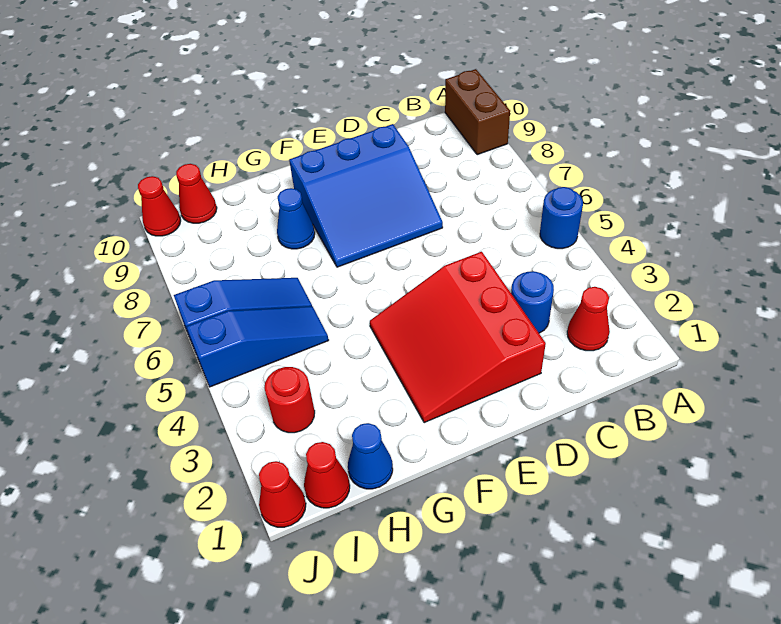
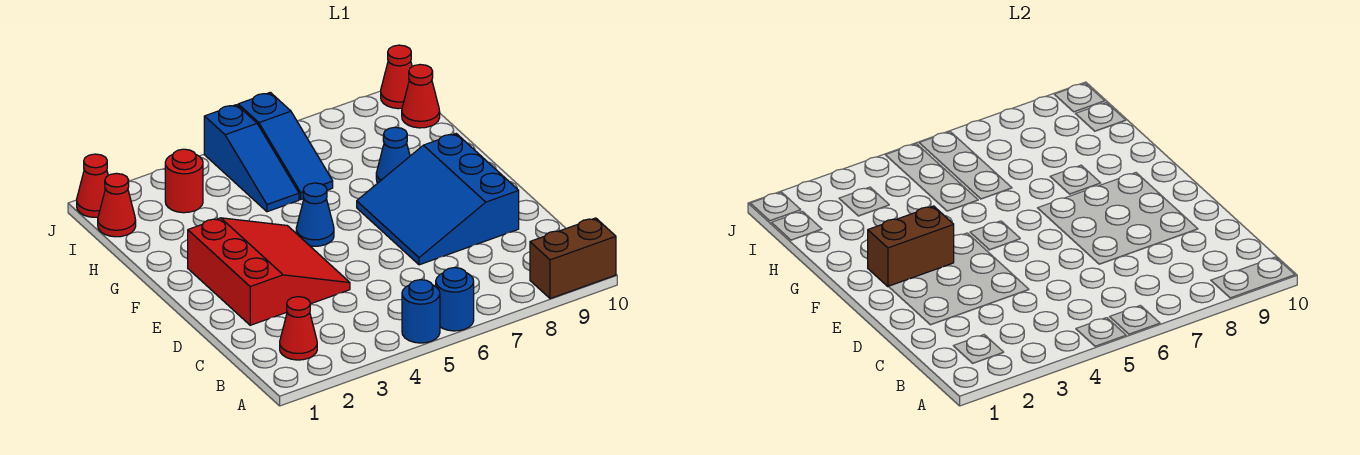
blue round brick C3 level 1 -> blue round brick A6 level 1
red slope D2:F4 level 1 top D -> red slope D2:F4 level 1 top 2
none -> brown brick F2:F3 level 2
blue cone H1 level 1 -> blue cone F5 level 1

